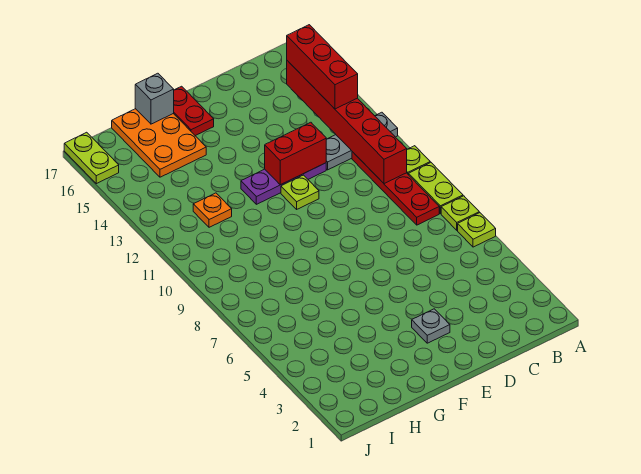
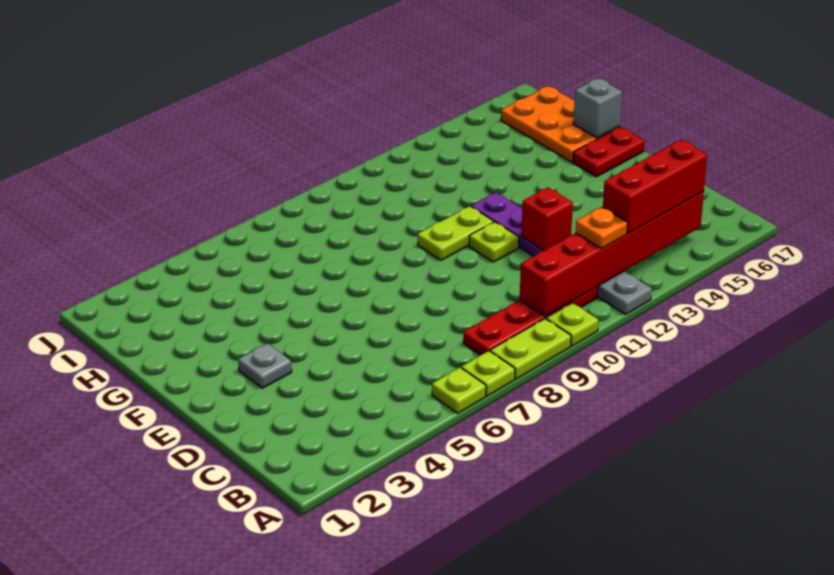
red brick D12:E12 level 2 -> red brick D12 level 2
orange plate G15:H17 level 1 -> orange plate G16:I17 level 1
orange plate H12 level 1 -> orange plate B12 level 3
lime plate J16:J17 level 1 -> lime plate F10:F11 level 1

